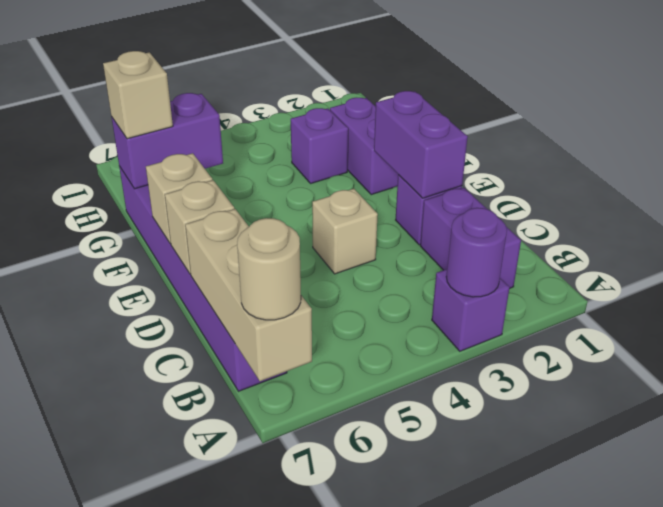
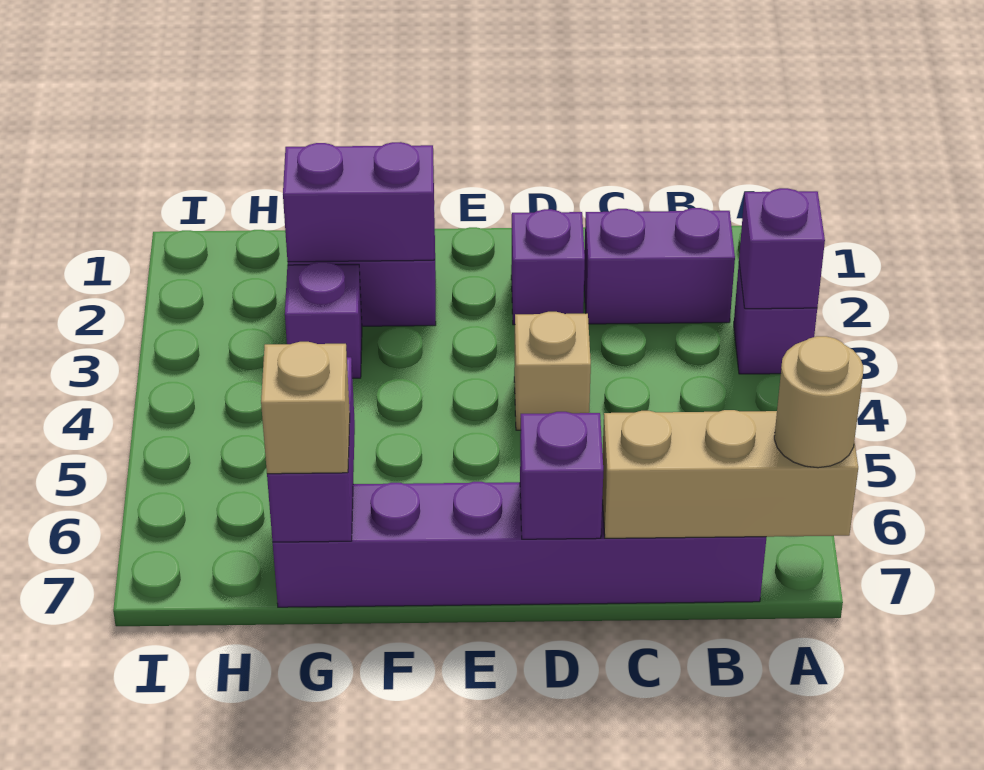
purple round brick A3 level 2 -> purple brick A3 level 2
purple brick D2:E2 level 2 -> purple brick F2:G2 level 2
tan brick D7 level 2 -> purple brick D7 level 2
tan brick E7 level 2 -> none

